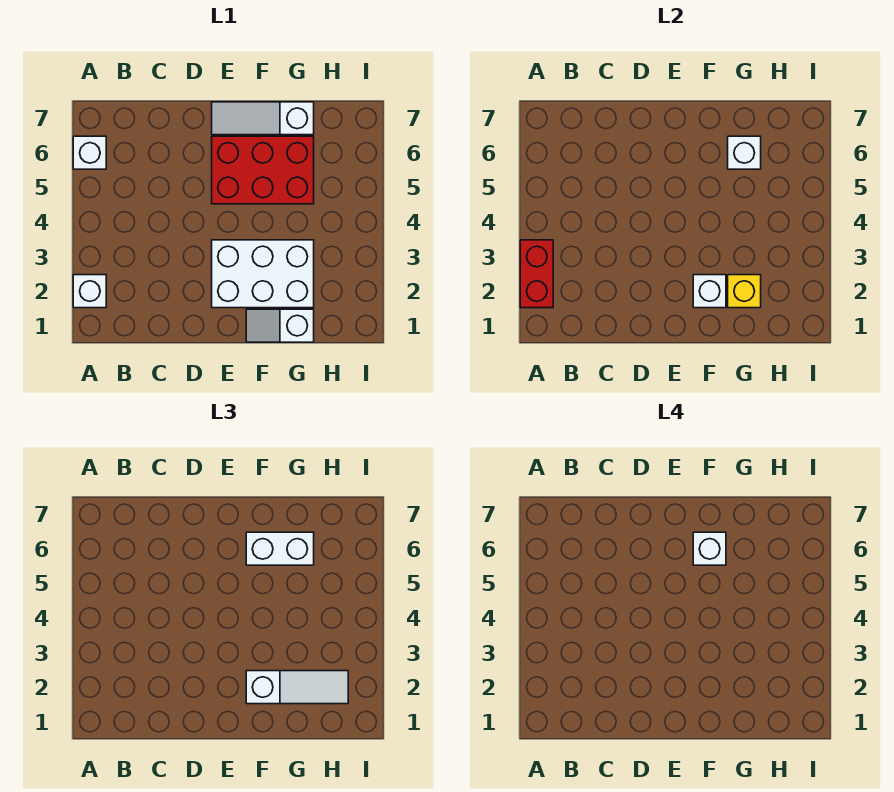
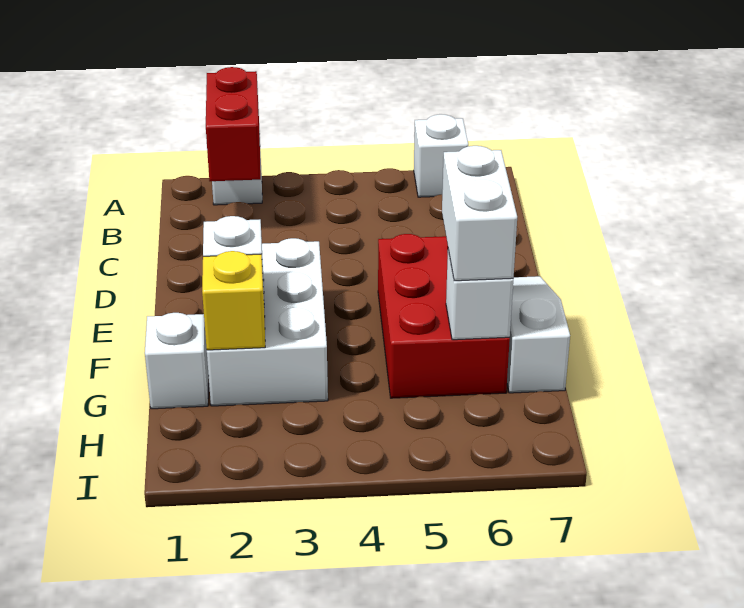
red brick A2:A3 level 2 -> red brick A2:B2 level 2
white slope F2:H2 level 3 top F -> none
white brick F6 level 4 -> none

